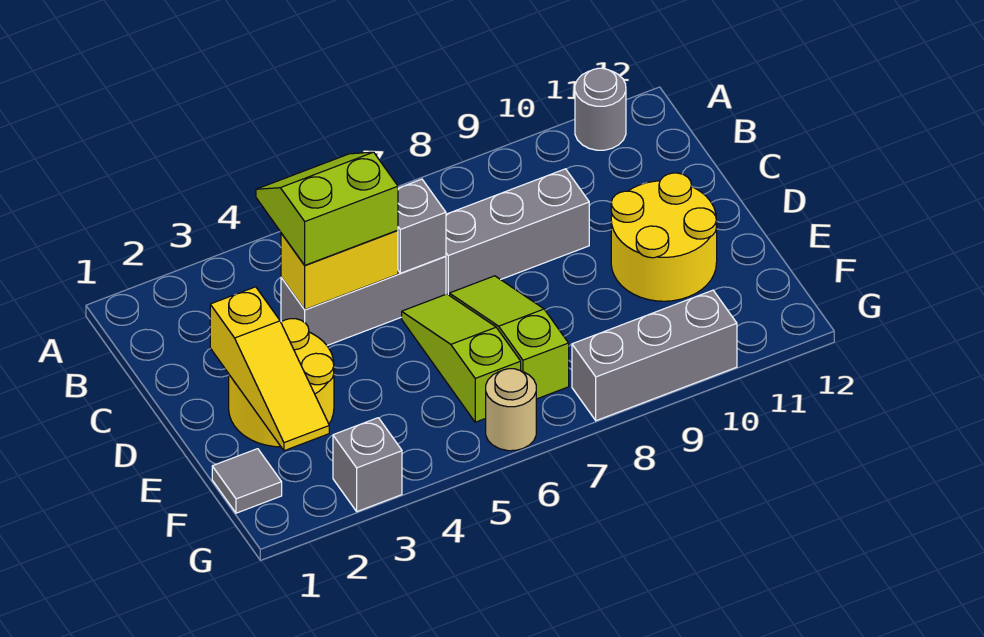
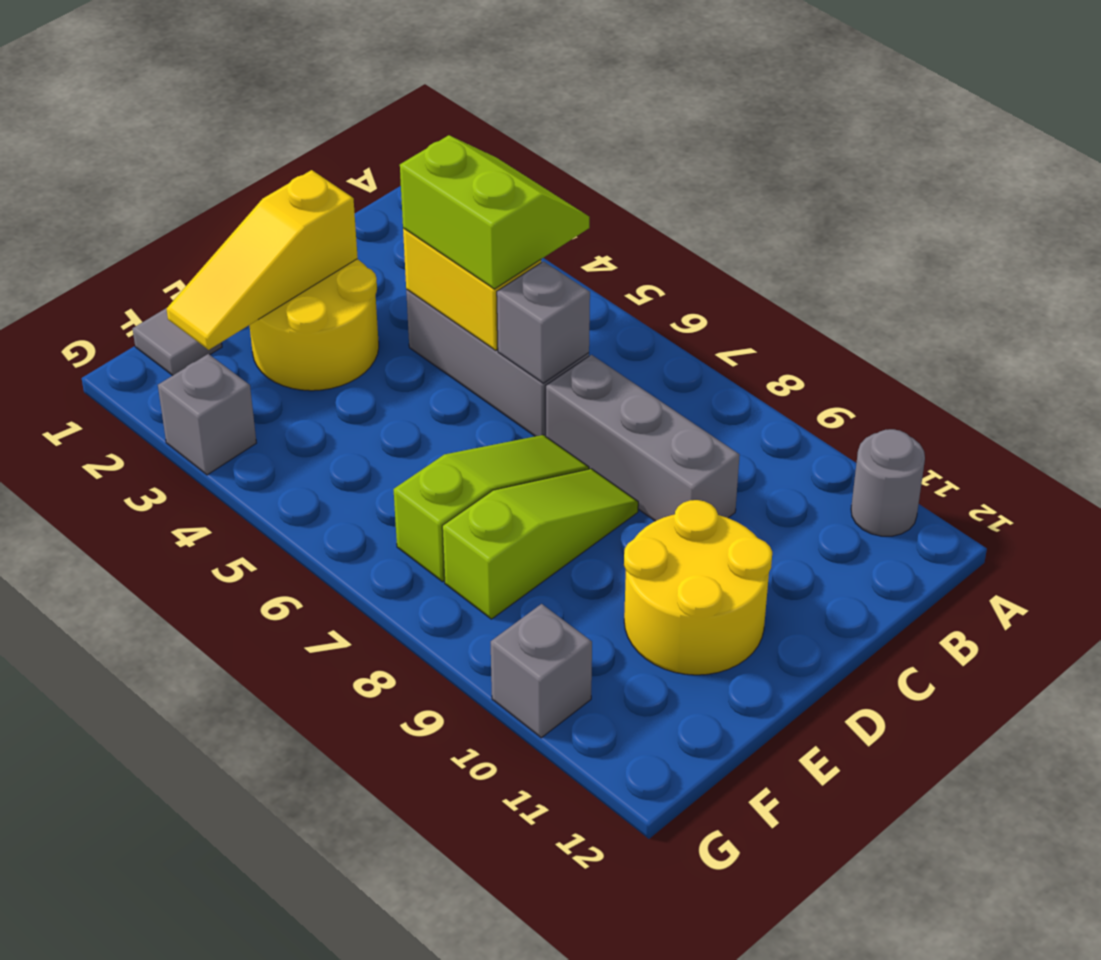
lime slope D6:F6 level 1 top F -> lime slope D8:F8 level 1 top F
tan round brick G6 level 1 -> none
grey brick G8:G10 level 1 -> grey brick G10 level 1

